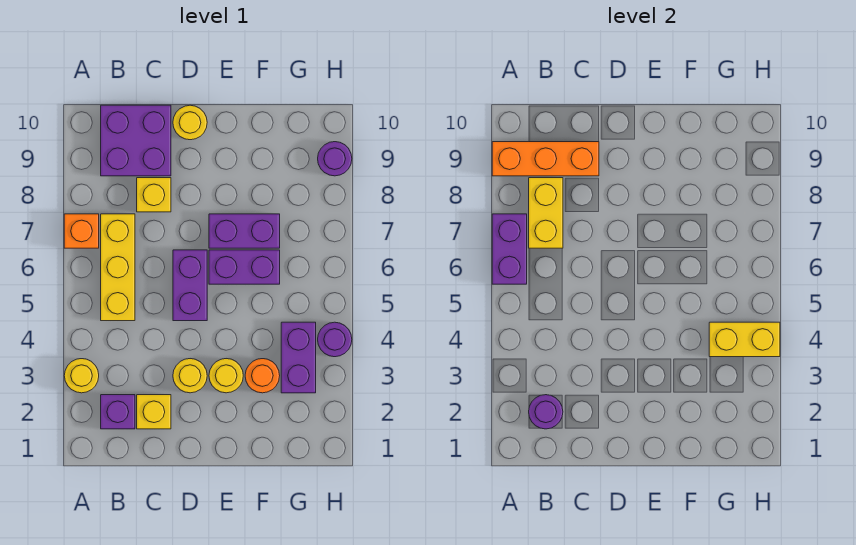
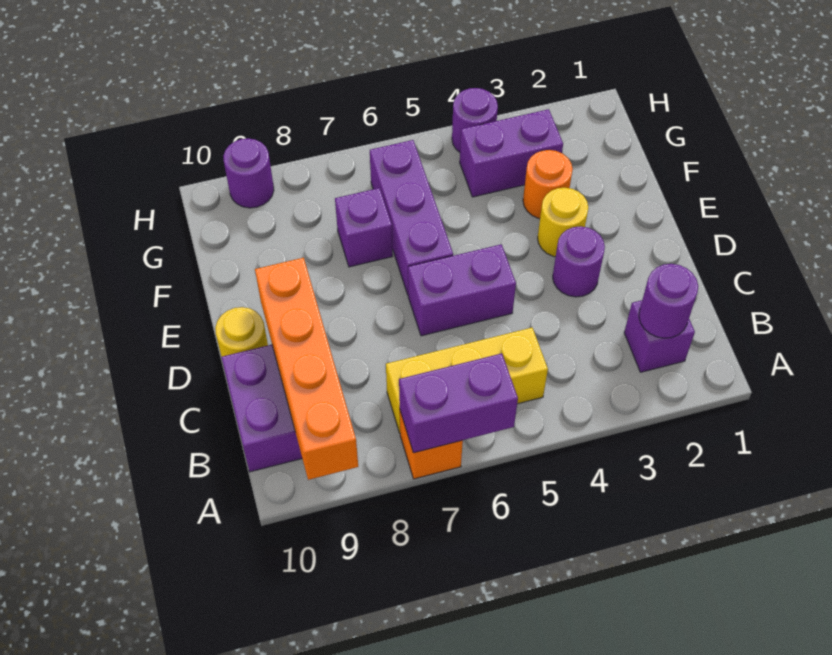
yellow round brick A3 level 1 -> none
orange brick A9:C9 level 2 -> orange brick A9:D9 level 2
yellow brick B7:B8 level 2 -> none
yellow brick C2 level 1 -> none
yellow brick C8 level 1 -> none
yellow round brick D3 level 1 -> purple round brick D3 level 1
purple brick E6:F6 level 1 -> purple brick E6:G6 level 1
purple brick E7:F7 level 1 -> purple brick F7 level 1
yellow brick G4:H4 level 2 -> none

